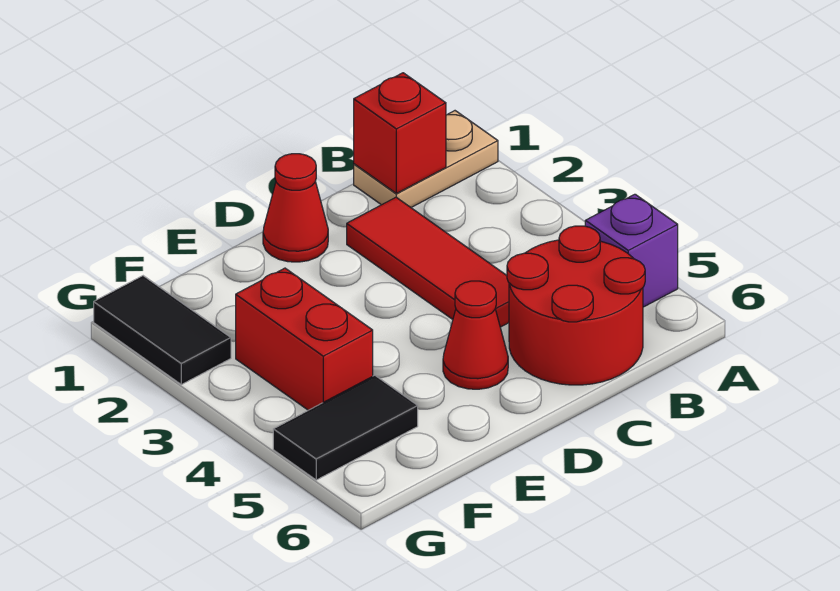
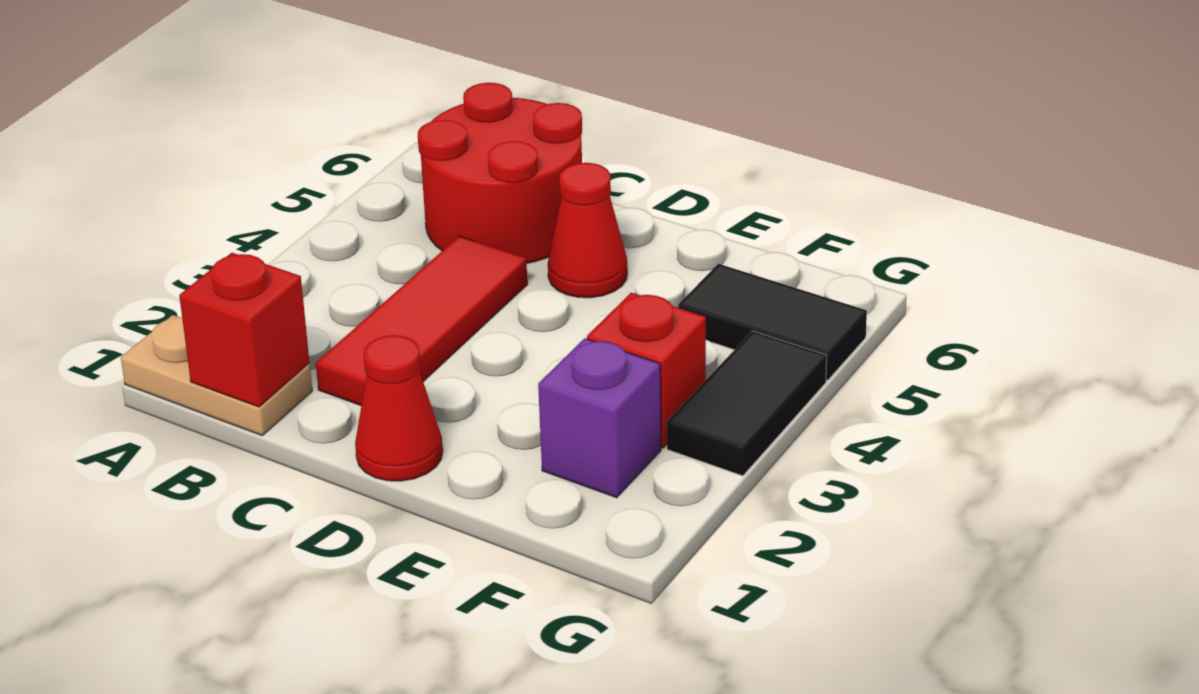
purple brick A5 level 1 -> purple brick F2 level 1
red brick F3:F4 level 1 -> red brick F3 level 1
black tile G1:G2 level 1 -> black tile G3:G4 level 1

